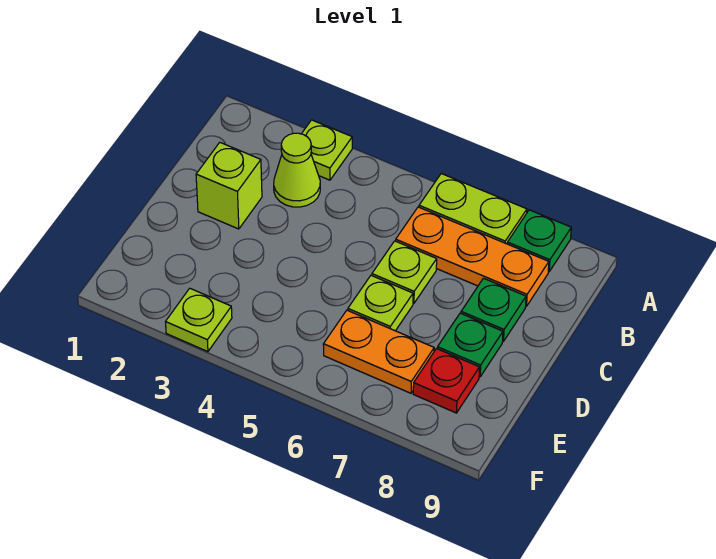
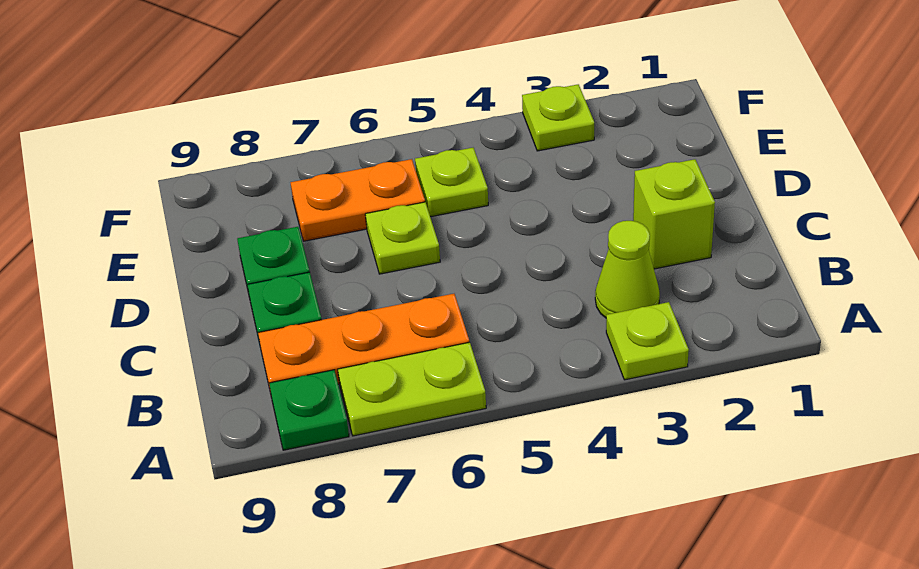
lime plate C6 level 1 -> lime plate E5 level 1
red plate E8 level 1 -> none

